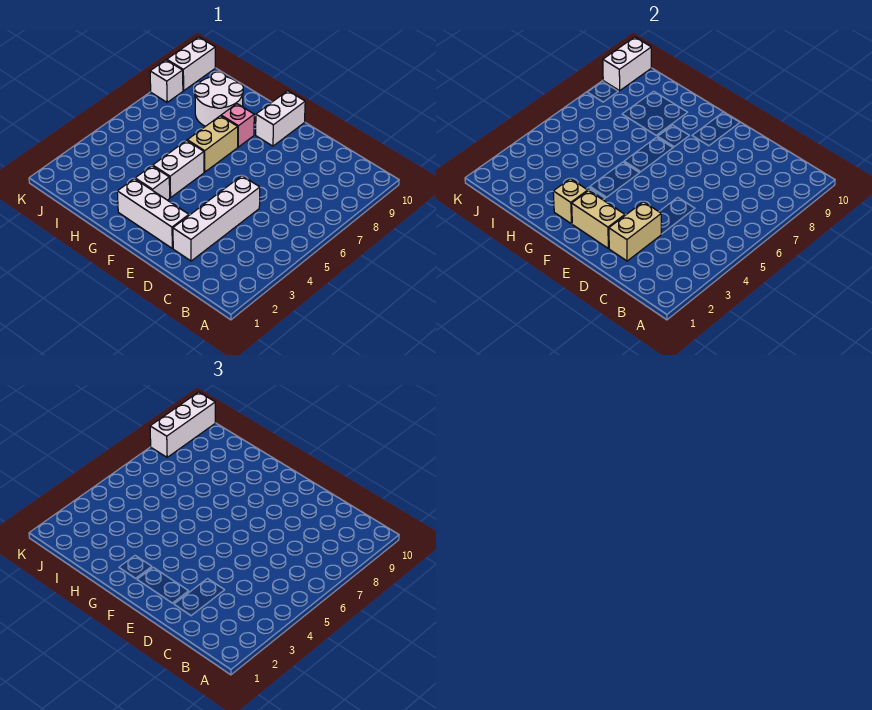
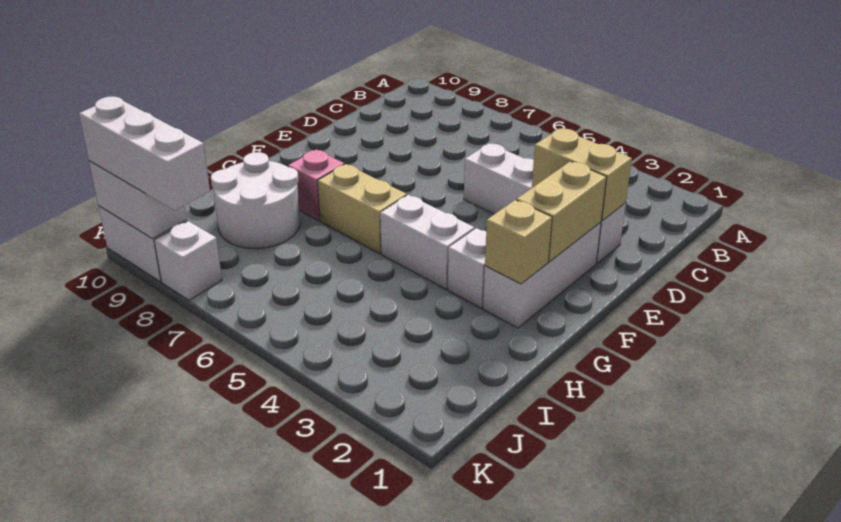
white brick F9:F10 level 1 -> none

